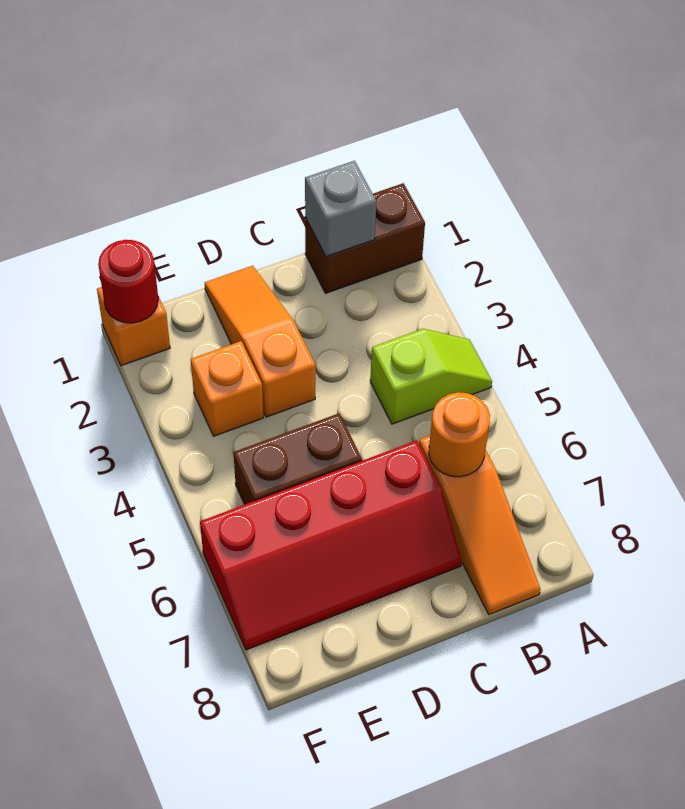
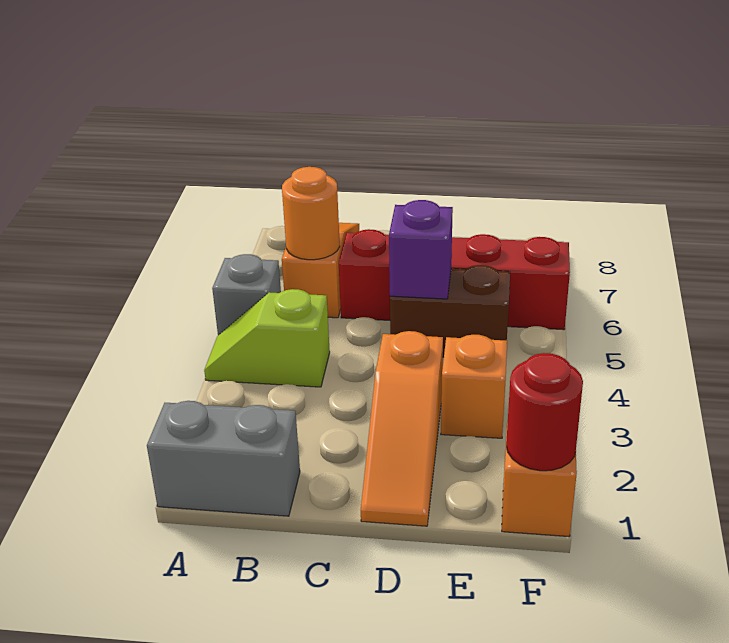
brown brick A1:B1 level 1 -> grey brick A1:B1 level 1
grey brick B1 level 2 -> grey brick A5 level 1
none -> purple brick D5 level 2

